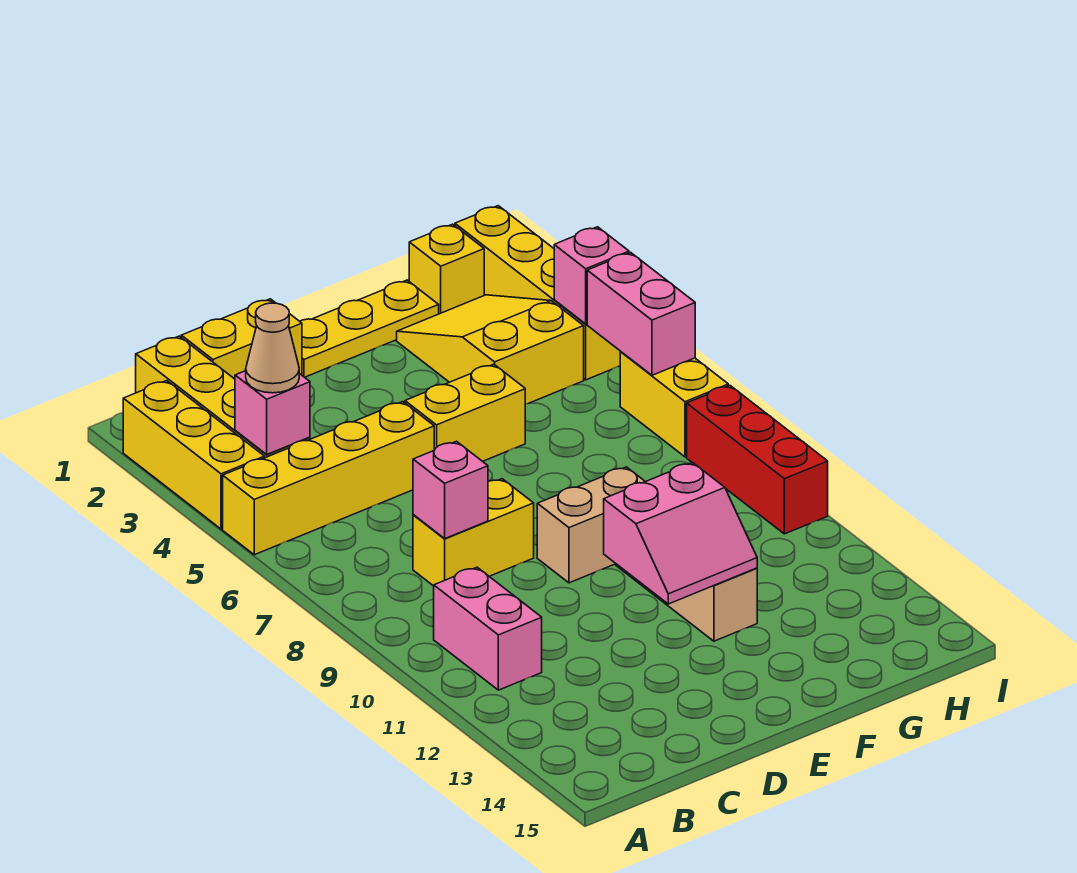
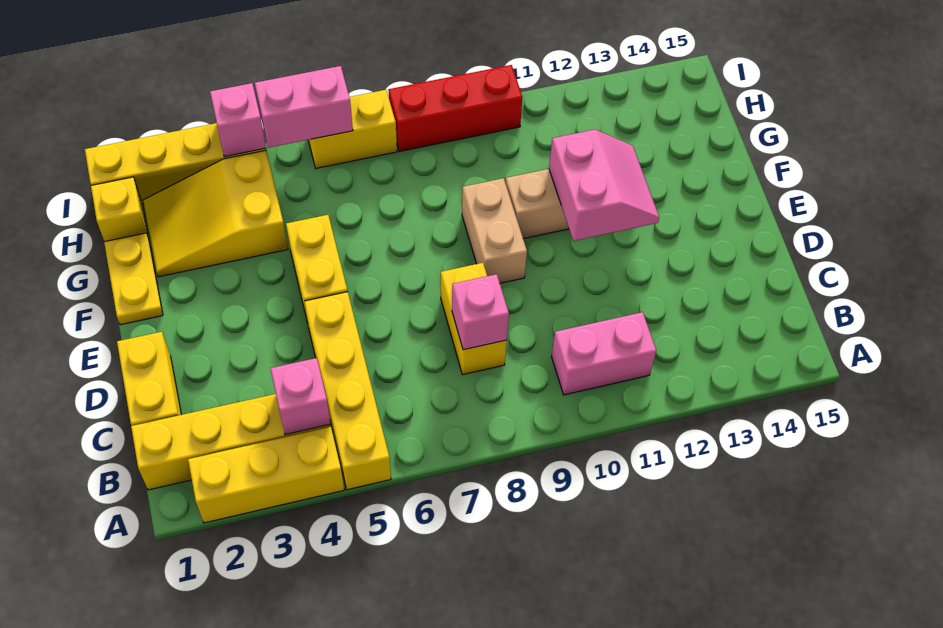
tan cone B4 level 3 -> none
yellow plate E1:G1 level 1 -> yellow plate F1:G1 level 1

